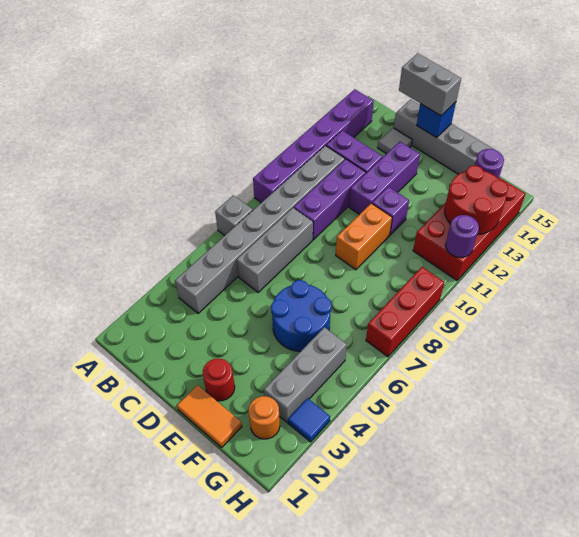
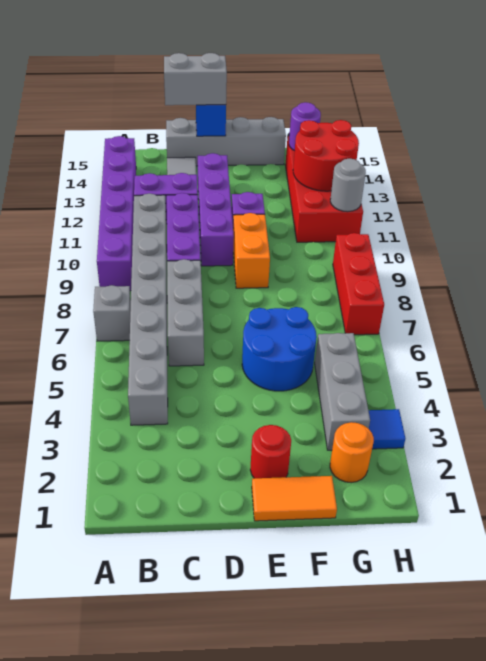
purple brick D11:D13 level 1 -> purple brick D10:D13 level 1
purple round brick H11 level 2 -> grey round brick H11 level 2

